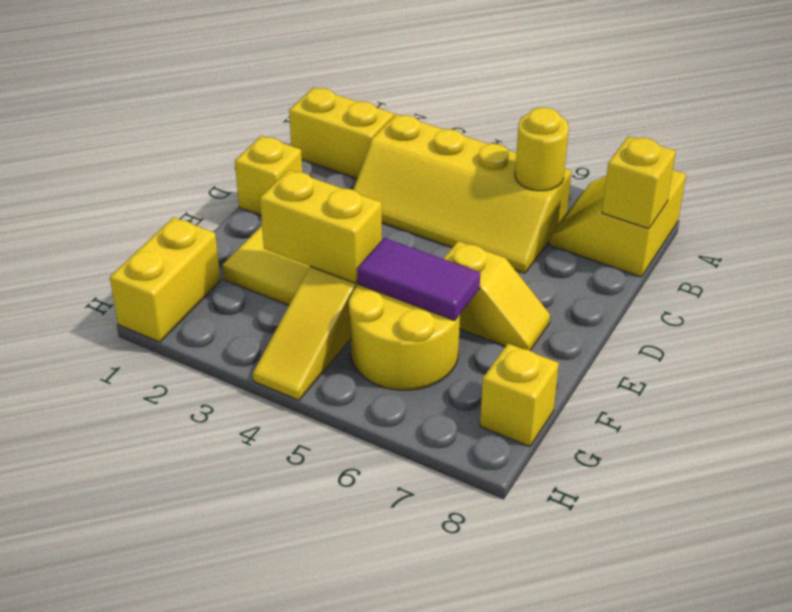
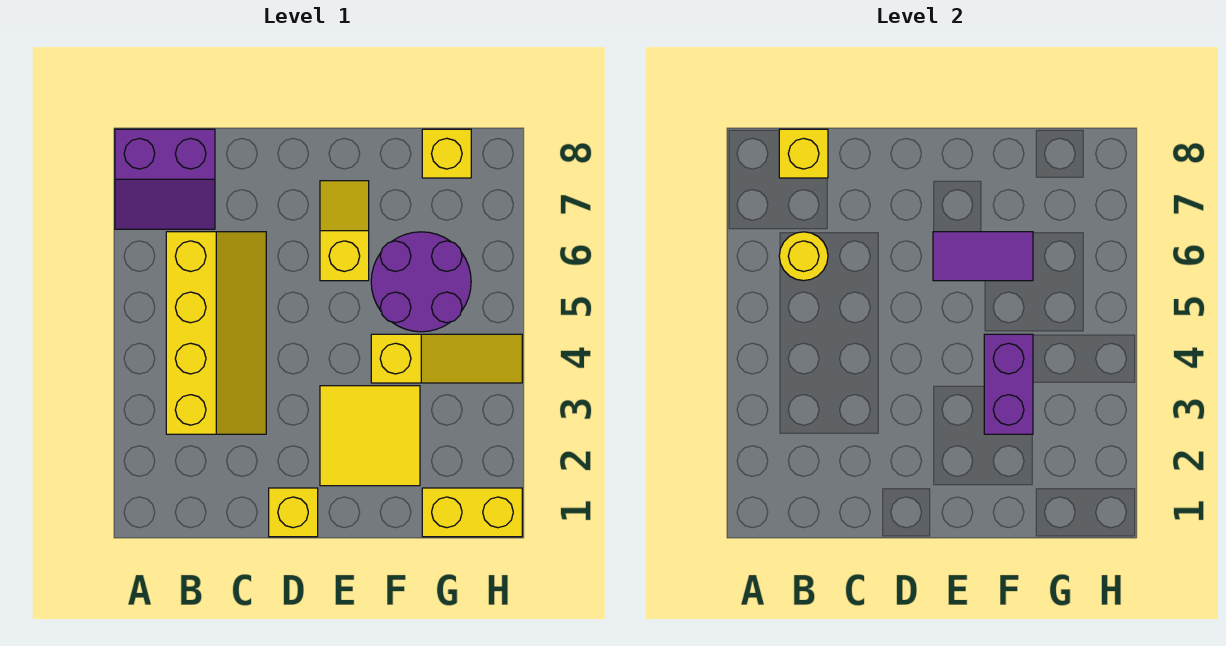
yellow slope A7:B8 level 1 top 8 -> purple slope A7:B8 level 1 top 8
yellow brick B1:B2 level 1 -> none
yellow brick F3:F4 level 2 -> purple brick F3:F4 level 2
yellow round brick F5:G6 level 1 -> purple round brick F5:G6 level 1
purple tile F5:F6 level 2 -> purple tile E6:F6 level 2

